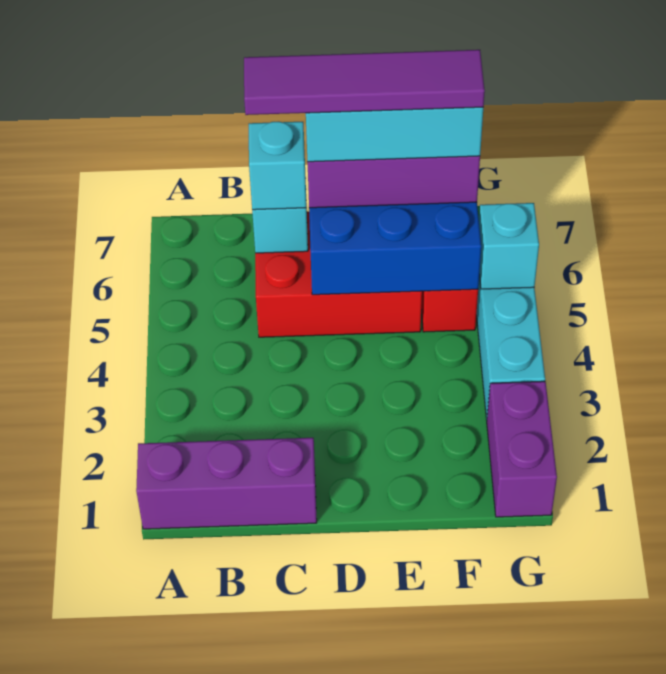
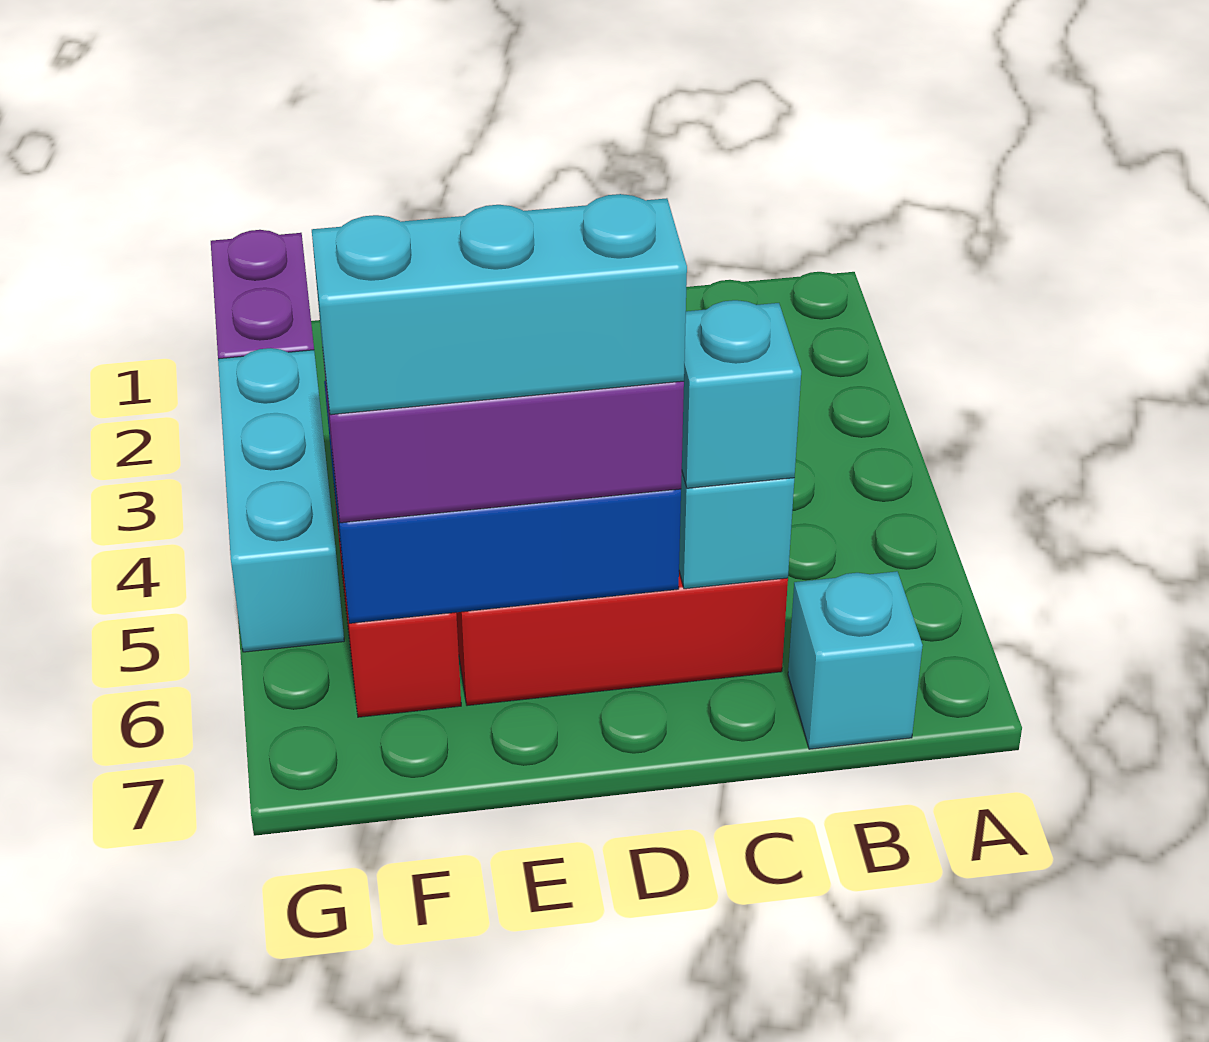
purple brick A1:C1 level 1 -> none
purple tile C6:F6 level 5 -> none
cyan brick G5 level 2 -> cyan brick B7 level 1

